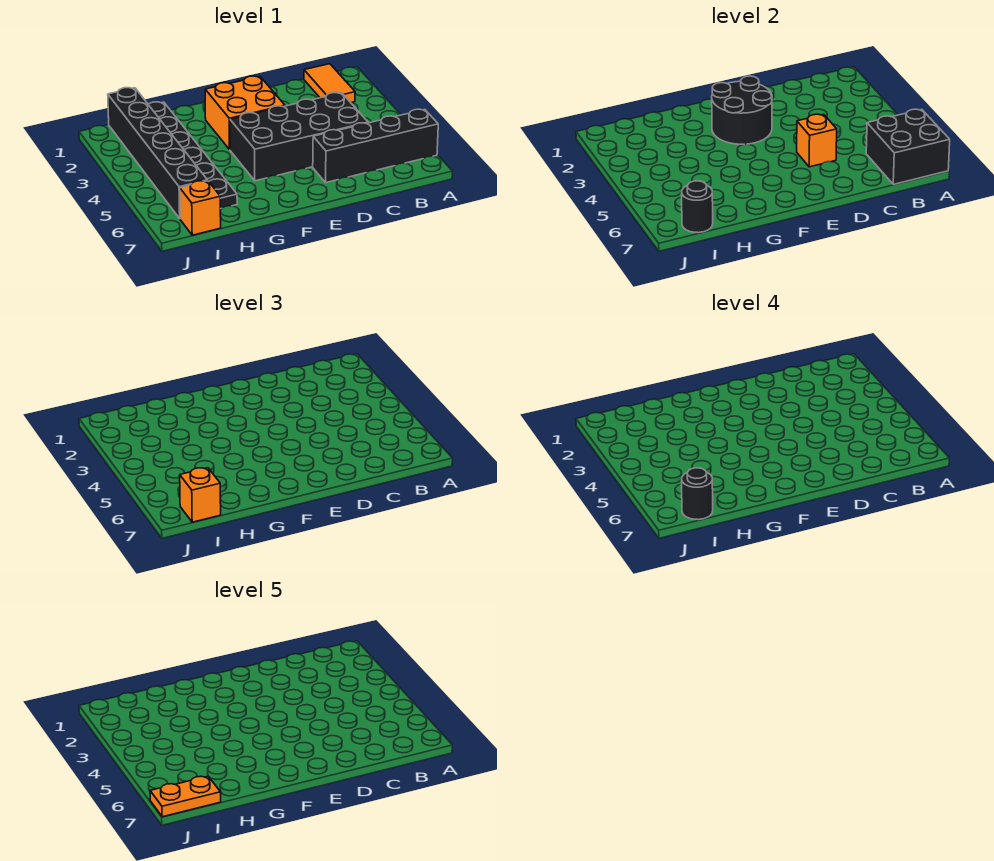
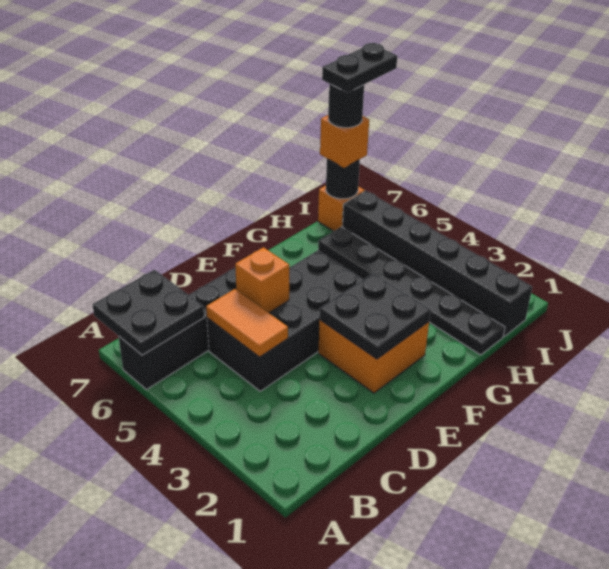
black brick A6:B7 level 2 -> black plate A6:B7 level 2
orange tile B1:B2 level 1 -> orange tile C4:C5 level 2
black round brick E2:F3 level 2 -> black plate E2:F3 level 2
orange plate I7:J7 level 5 -> black plate I7:J7 level 5

